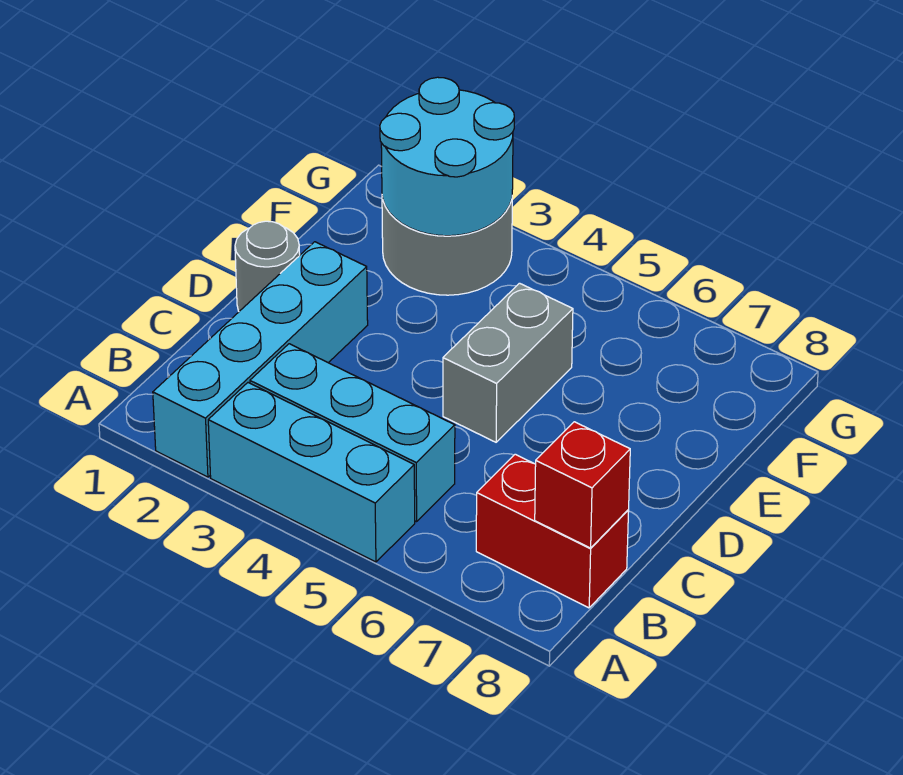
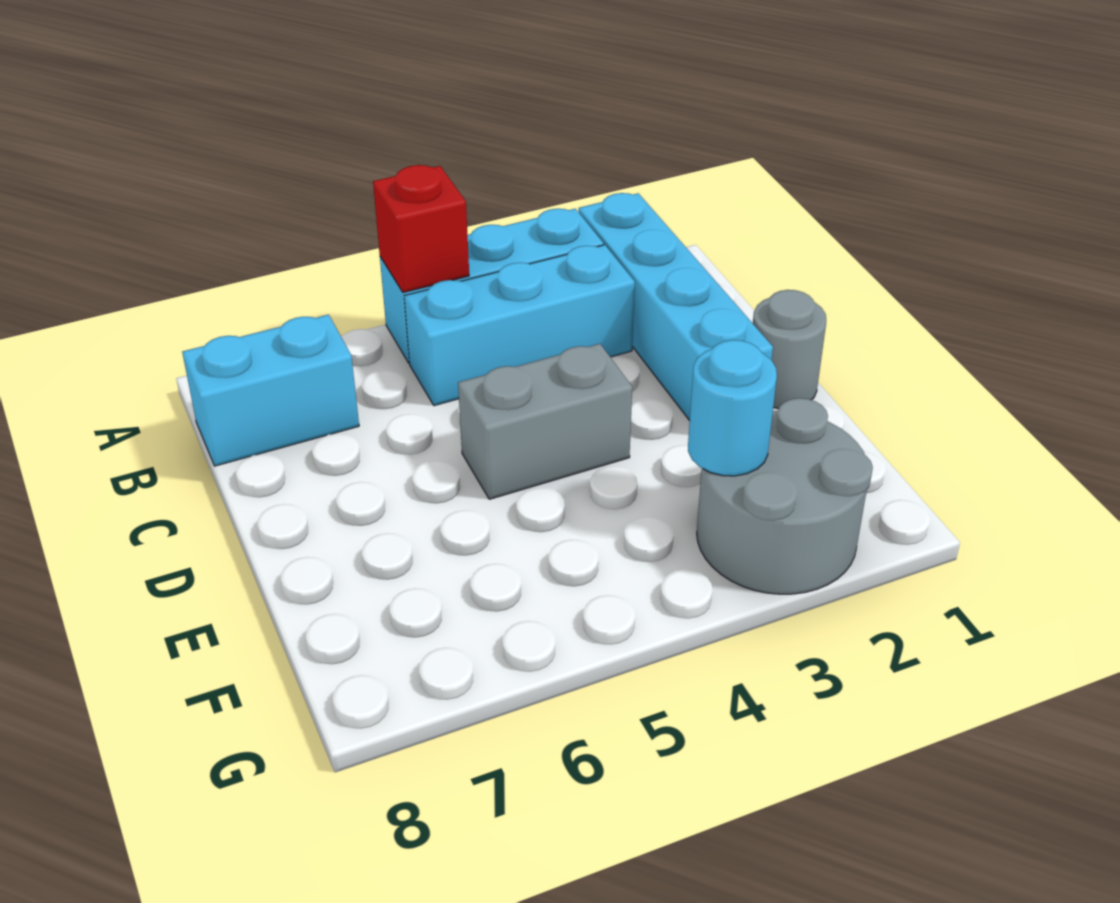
red brick B7:B8 level 1 -> cyan brick B7:B8 level 1
red brick B8 level 2 -> red brick A5 level 2
grey brick D5:E5 level 1 -> grey brick D4:D5 level 1
cyan round brick F2:G3 level 2 -> cyan round brick F3 level 2

